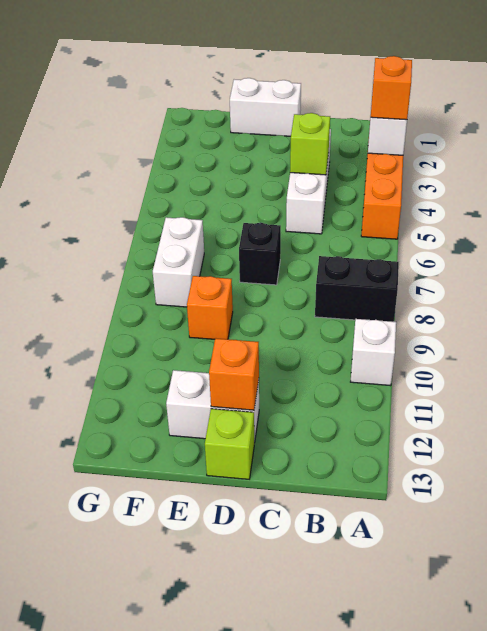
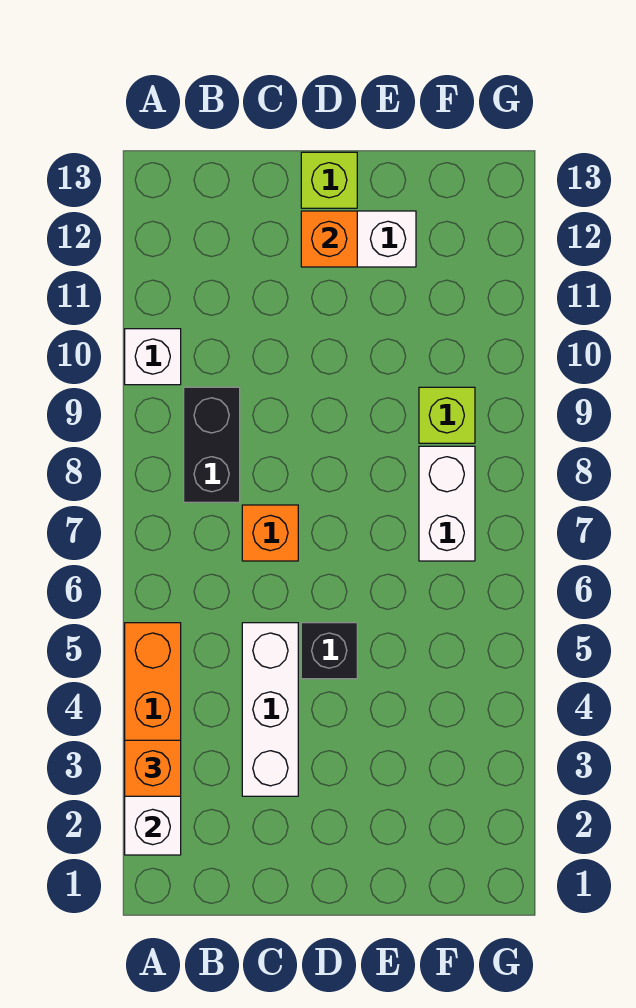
black brick A8:B8 level 1 -> black brick B8:B9 level 1
lime brick C4 level 2 -> lime brick F9 level 1
white brick D1:E1 level 1 -> none
black brick D7 level 1 -> black brick D5 level 1
orange brick E9 level 1 -> orange brick C7 level 1

